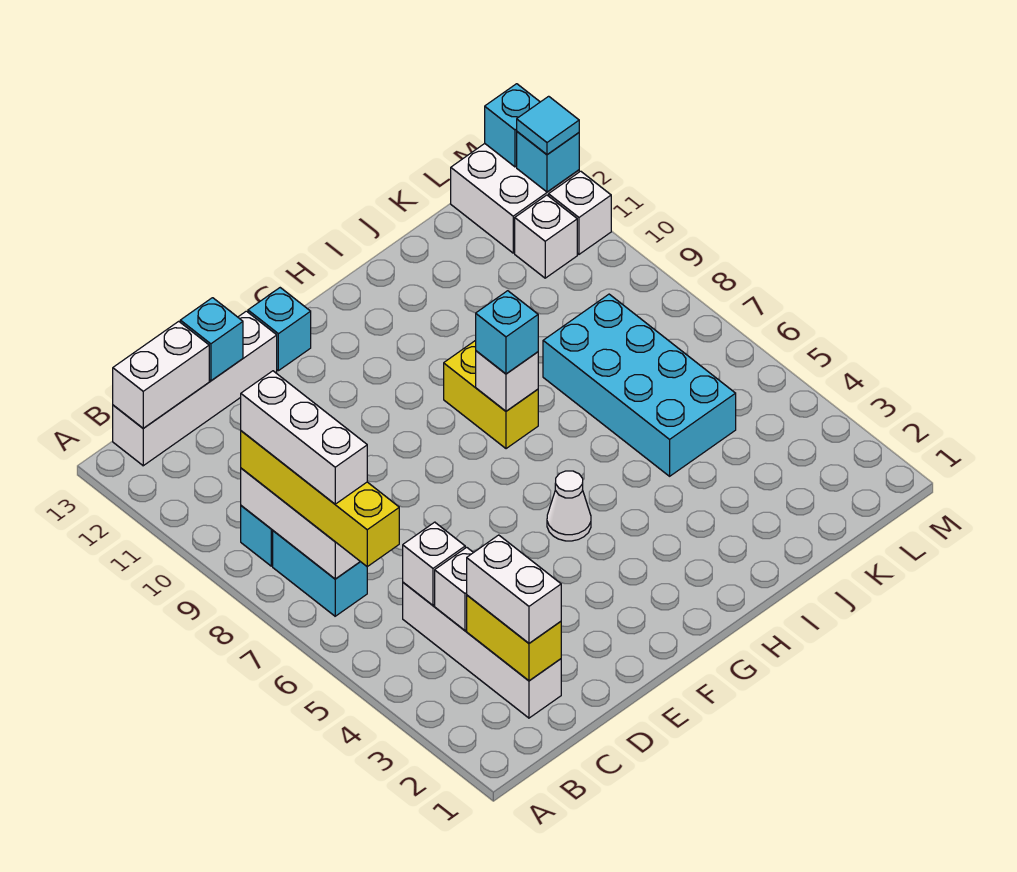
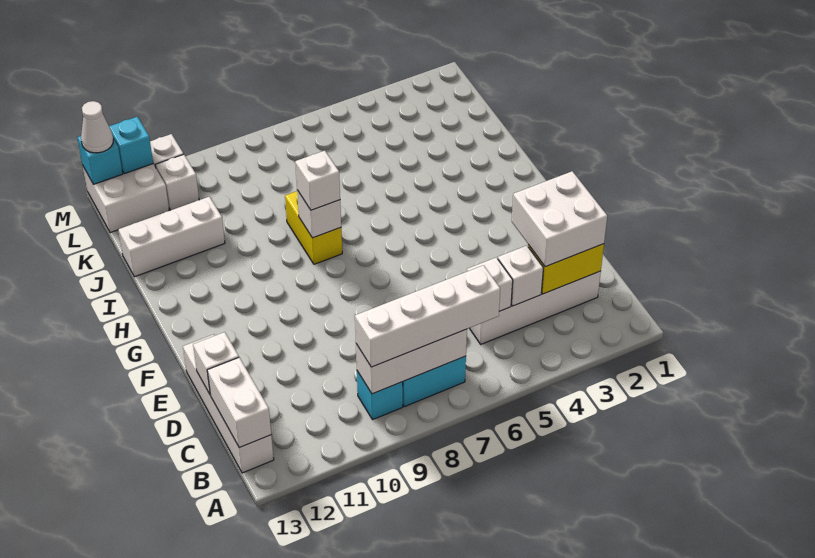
yellow brick B6:B9 level 3 -> white brick B6:B9 level 3
white brick B7:B9 level 4 -> white brick J11:J13 level 1
white brick C2:C3 level 3 -> white brick C2:D3 level 3
cyan brick D13 level 2 -> white brick D13 level 2
cyan brick F13 level 1 -> none
white cone G5 level 1 -> white cone M13 level 3
yellow brick H8:H9 level 1 -> yellow brick H8:I8 level 1
cyan brick H8 level 3 -> white brick H8 level 3
cyan brick J5:K8 level 1 -> none
cyan tile M12 level 3 -> none

